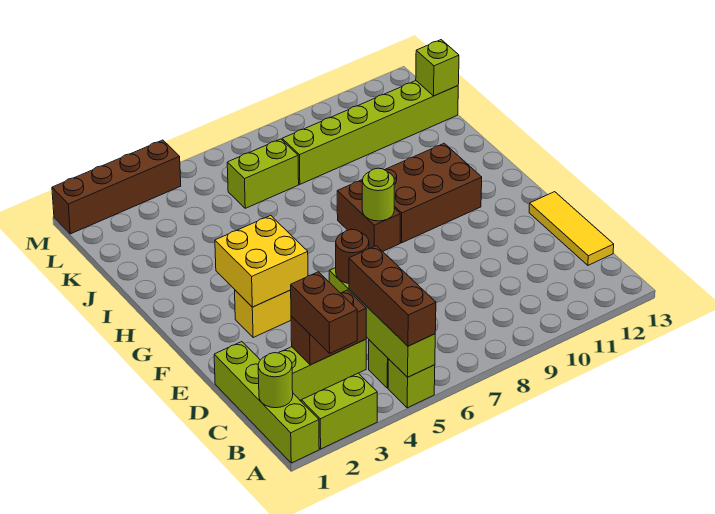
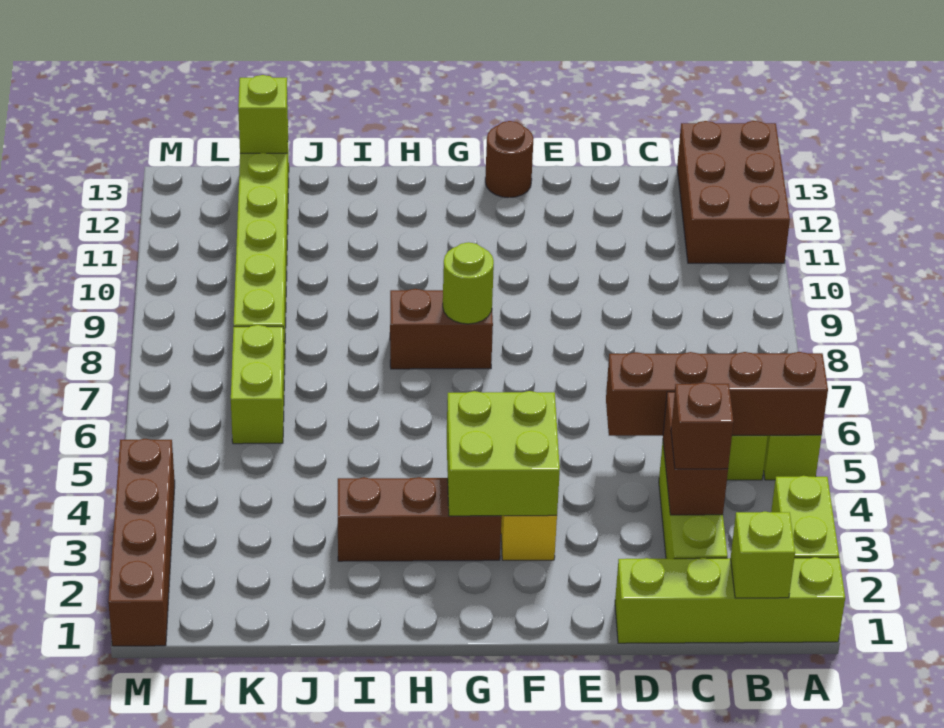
lime brick A5:D5 level 2 -> brown brick A5:D5 level 2
brown brick A5:C5 level 3 -> brown brick G3:I3 level 1
lime round brick B1 level 2 -> lime brick B1 level 2
brown brick B3:C3 level 3 -> brown brick C3 level 3
yellow tile C13:E13 level 1 -> none
brown round brick D5 level 3 -> brown round brick F13 level 1
yellow brick F3:G4 level 2 -> lime brick F3:G4 level 2
brown brick G9:H11 level 1 -> brown brick A11:B13 level 1

